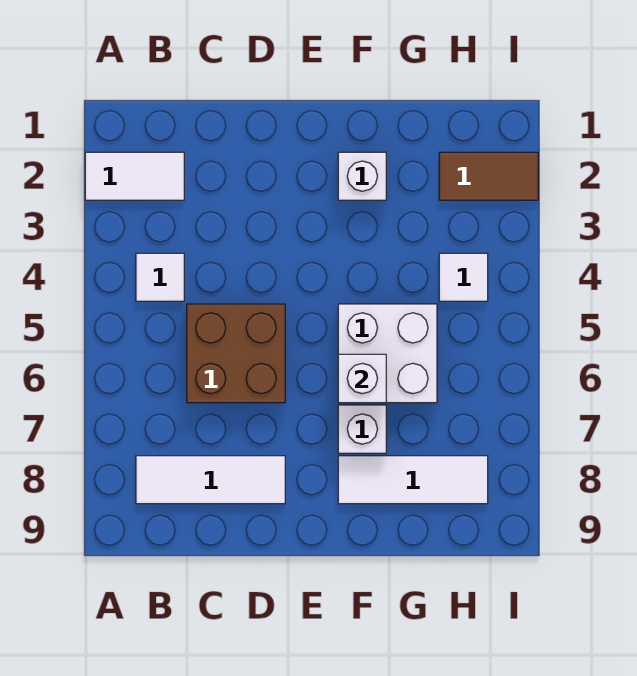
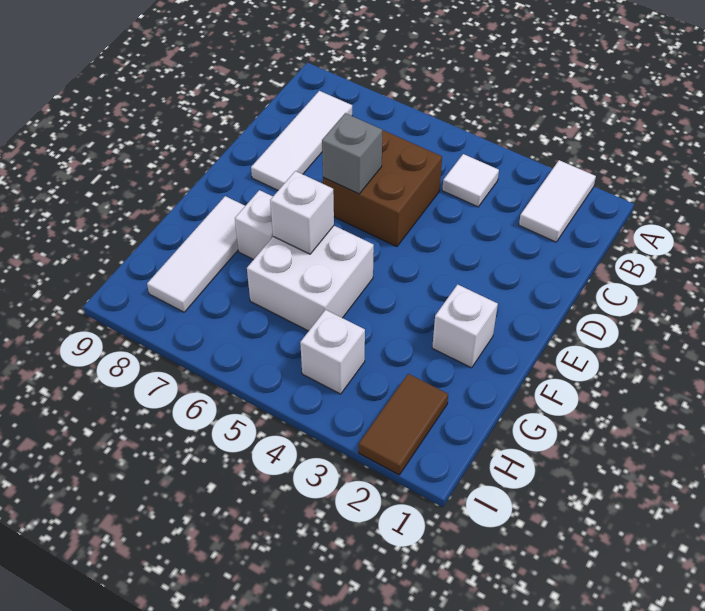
none -> grey brick D6 level 2
white tile H4 level 1 -> white brick H4 level 1

